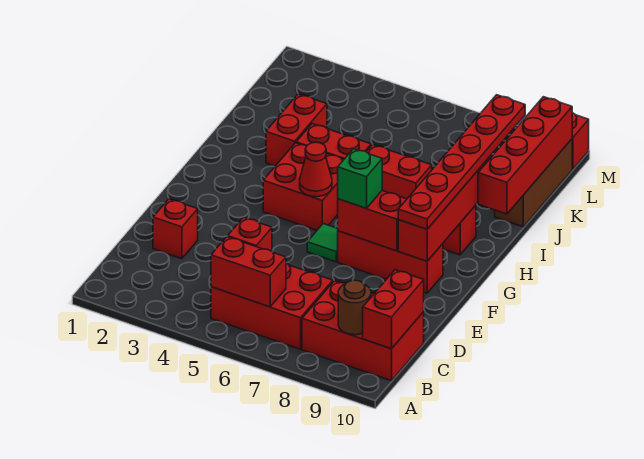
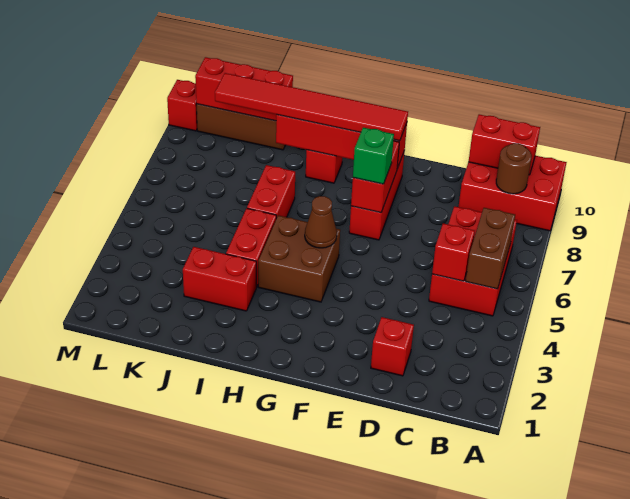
red brick B5:B6 level 2 -> brown brick B5:B6 level 2
red brick B8:C10 level 1 -> red brick A9:C10 level 1
green tile F6 level 1 -> none
red plate F9:K9 level 3 -> red tile F9:K9 level 3
red brick G4:H5 level 1 -> brown brick G4:H5 level 1
red cone G5 level 2 -> brown cone G5 level 2
red brick I10:L10 level 2 -> red brick J10:L10 level 2

